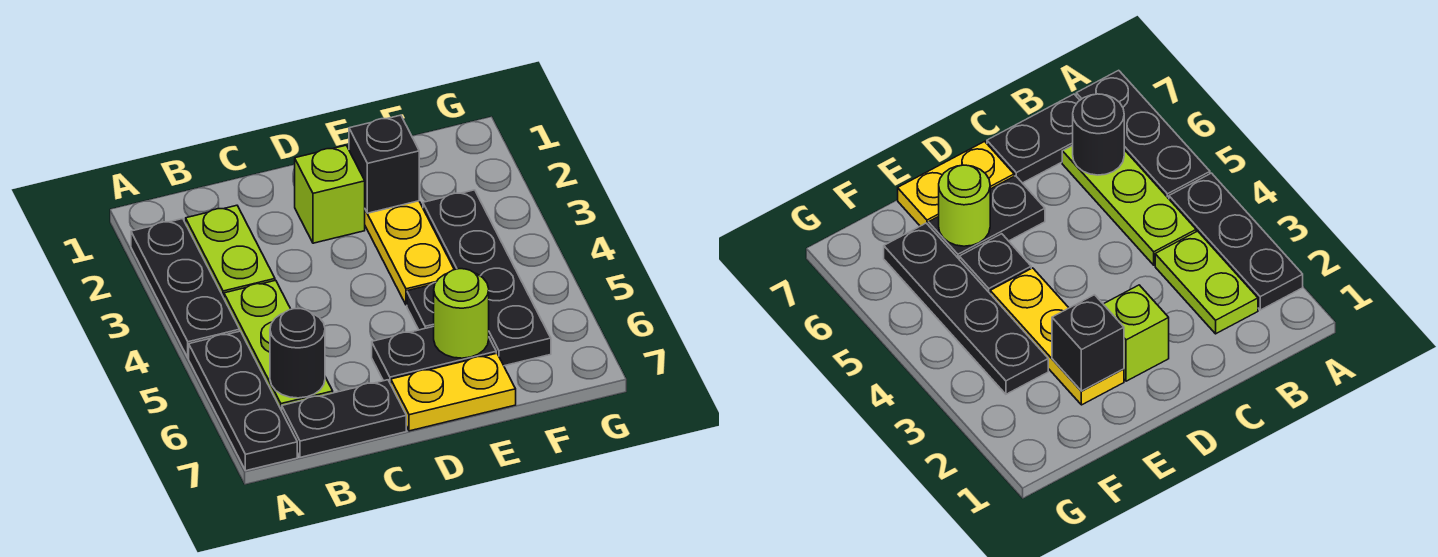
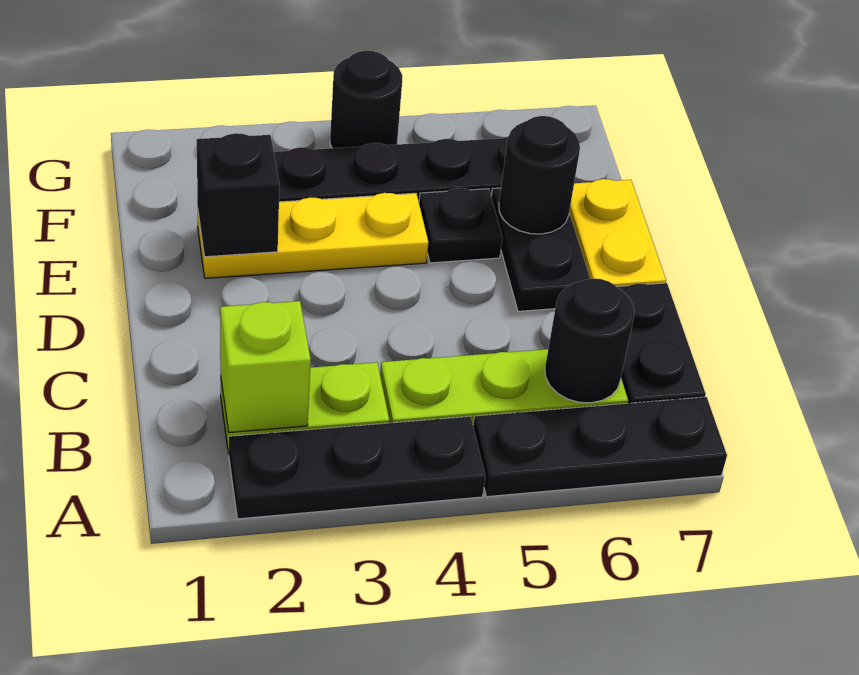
lime brick D2 level 1 -> lime brick B2 level 2
lime round brick E6 level 2 -> black round brick E6 level 2
none -> black round brick G4 level 1

